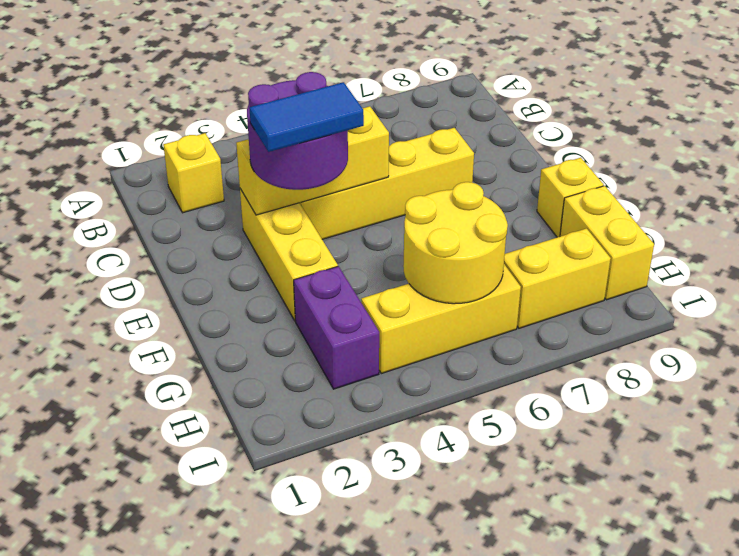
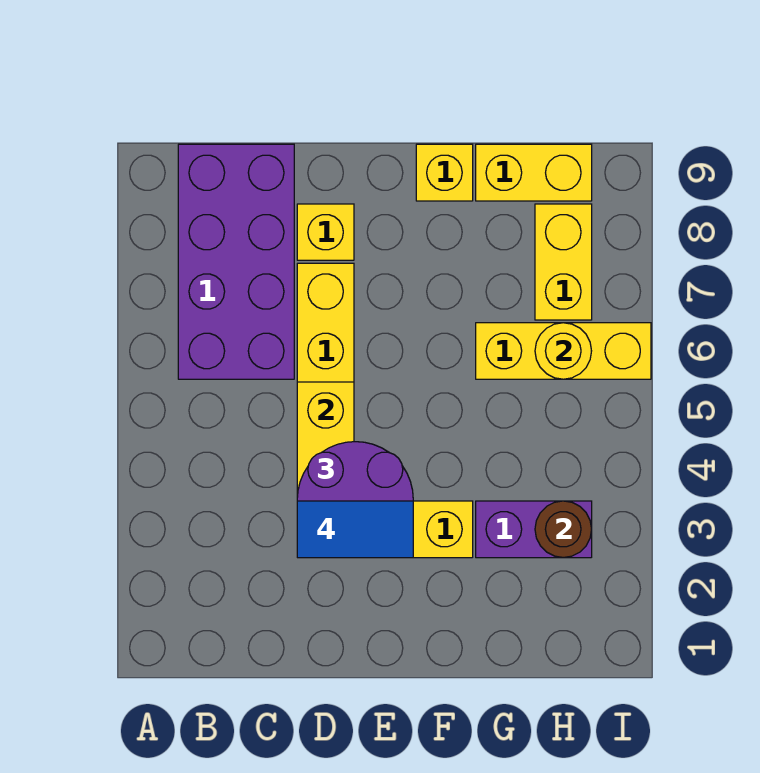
yellow brick B2 level 1 -> yellow brick D8 level 1
none -> purple brick B6:C9 level 1
blue tile E3:E4 level 4 -> blue tile D3:E3 level 4
yellow round brick G5:H6 level 2 -> yellow round brick H6 level 2
none -> brown round brick H3 level 2
yellow brick H4:H6 level 1 -> yellow brick G6:I6 level 1

